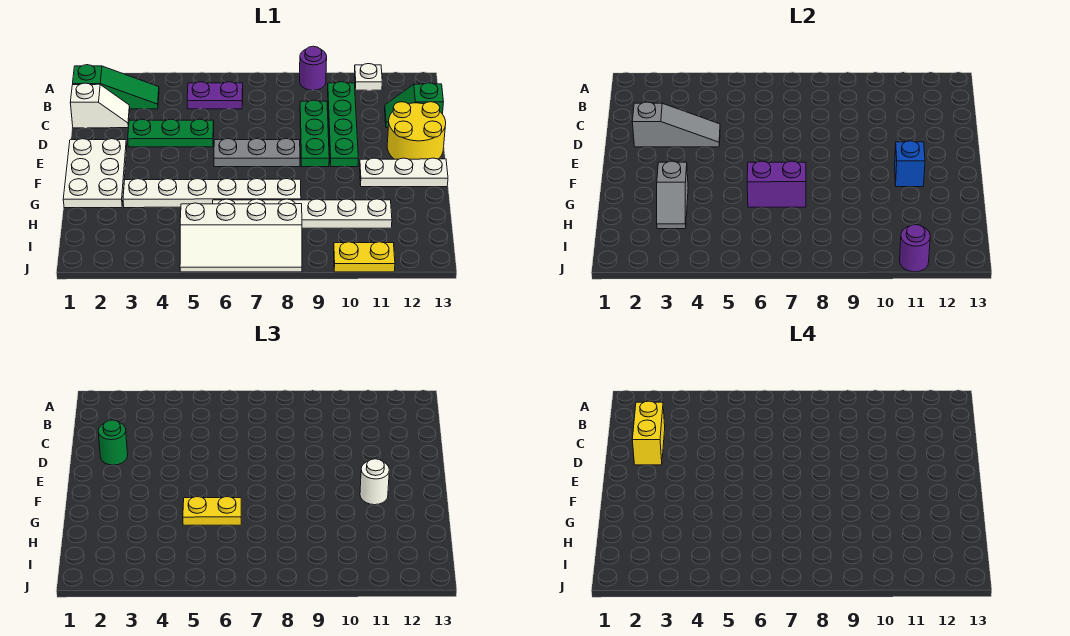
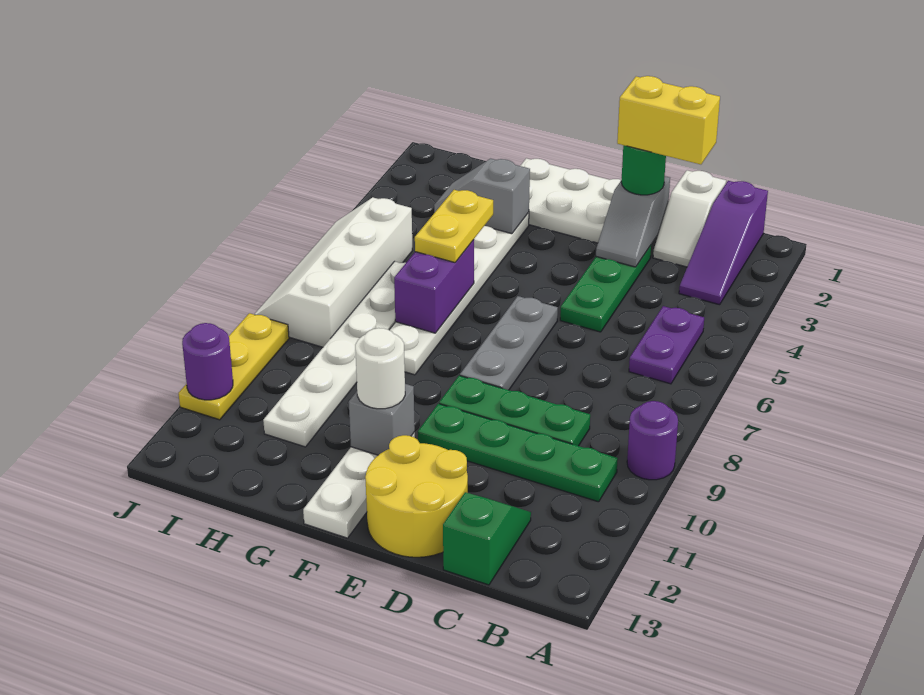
white plate A11 level 1 -> none
green slope B1:B3 level 1 top 1 -> purple slope B1:B3 level 1 top 1
grey slope D2:D4 level 2 top 2 -> grey slope D2:D3 level 2 top 2
blue brick F11 level 2 -> grey brick F11 level 2
yellow plate J10:J11 level 1 -> yellow plate J9:J11 level 1

